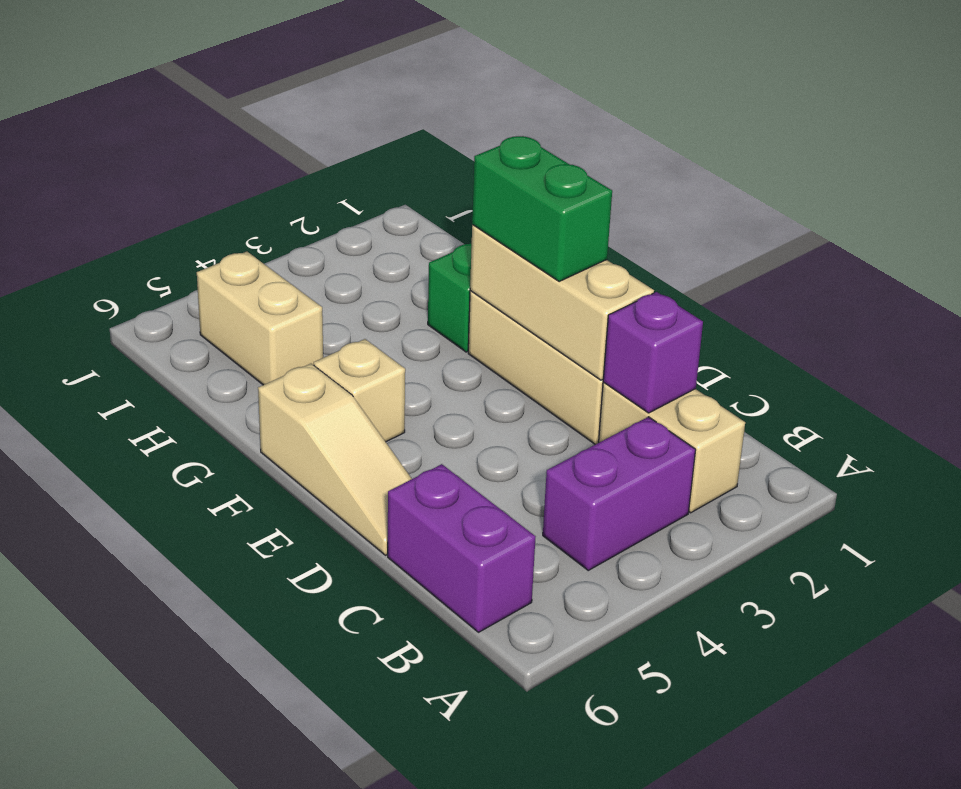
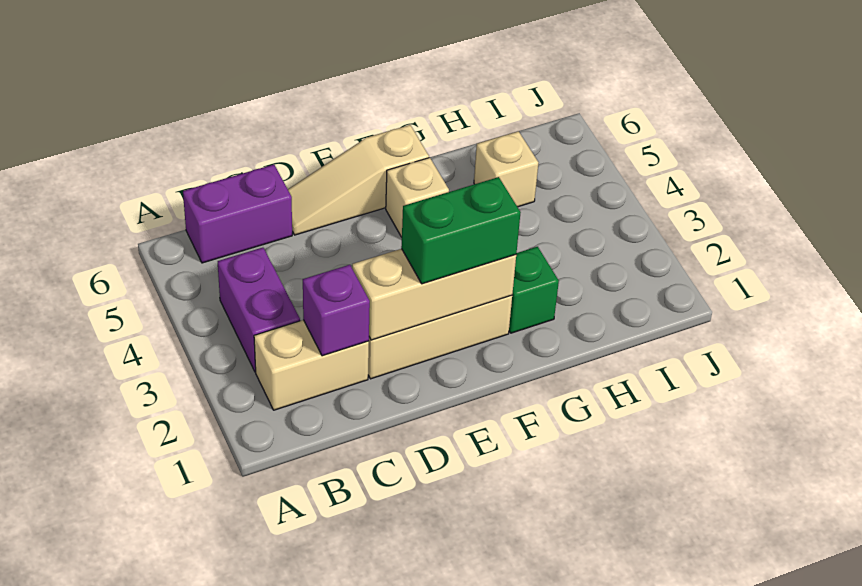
tan brick H5:I5 level 1 -> tan brick H5 level 1

